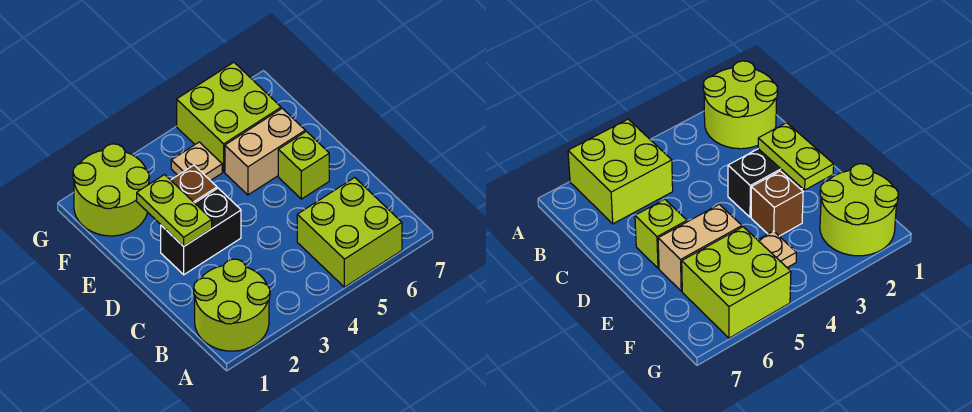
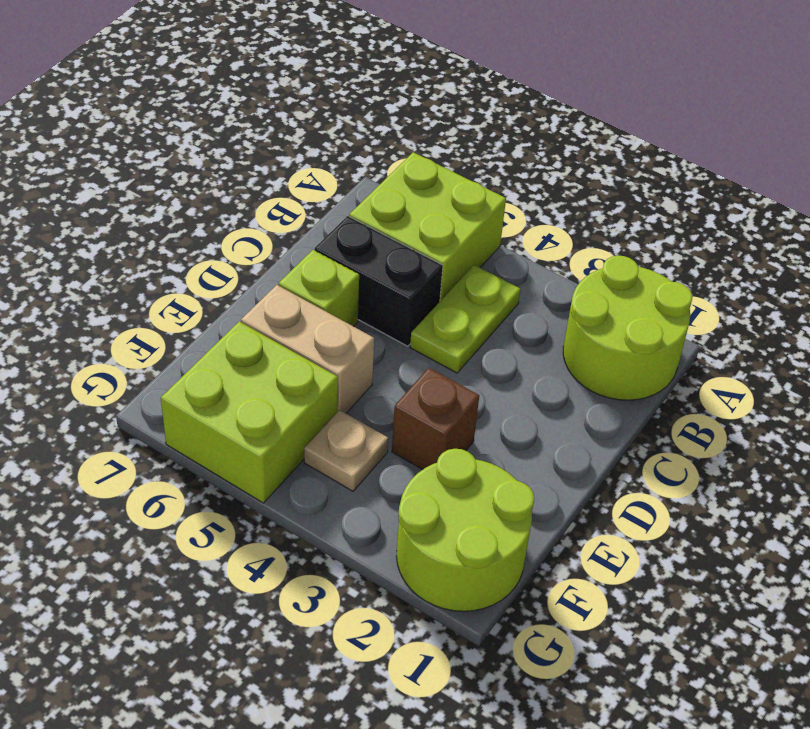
black brick D2:D3 level 1 -> black brick C5:C6 level 1
lime plate D2:E2 level 2 -> lime plate B4:C4 level 1

